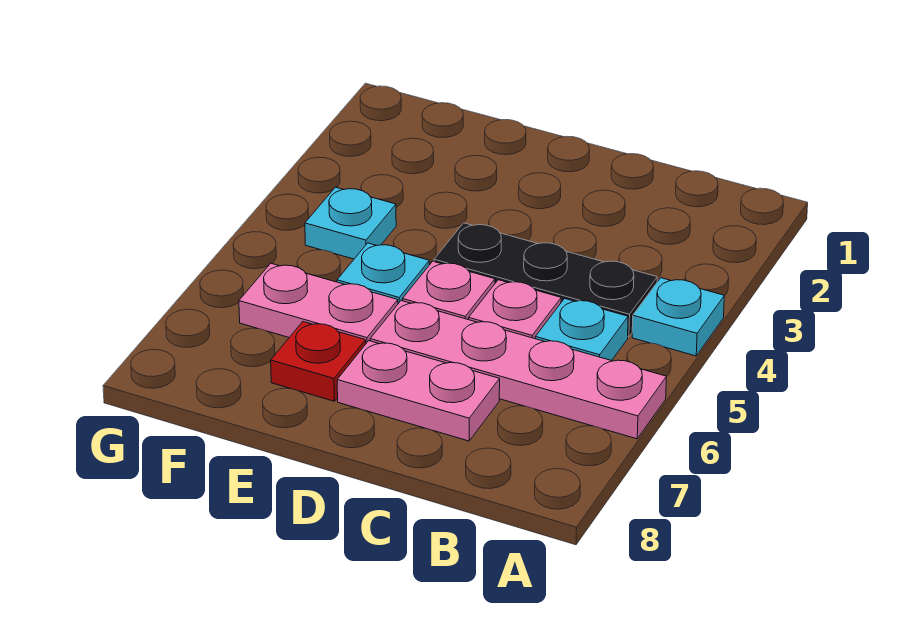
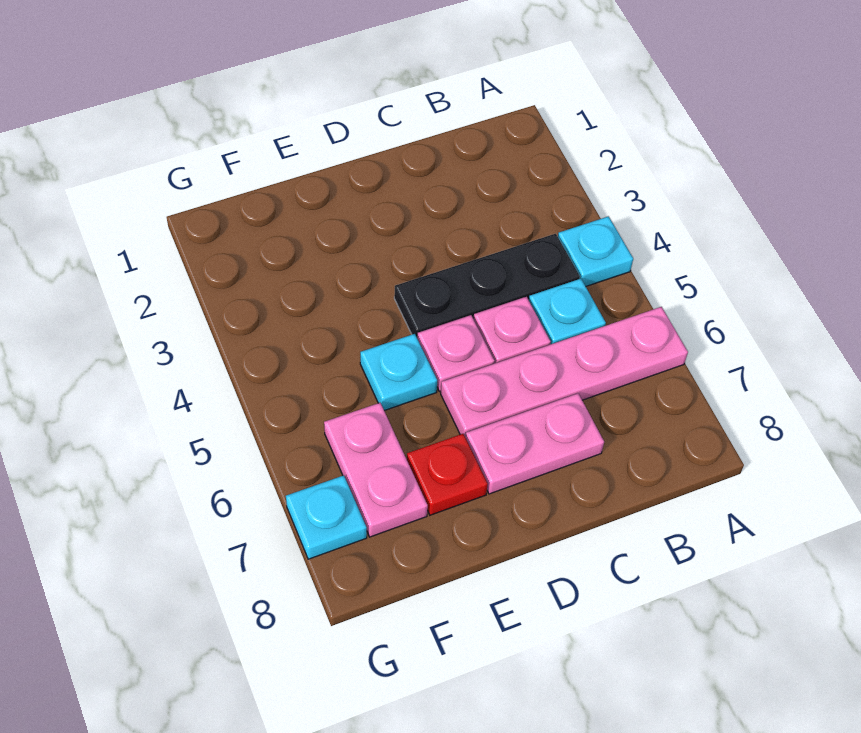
pink plate E6:F6 level 1 -> pink plate F6:F7 level 1
cyan plate F4 level 1 -> cyan plate G7 level 1

